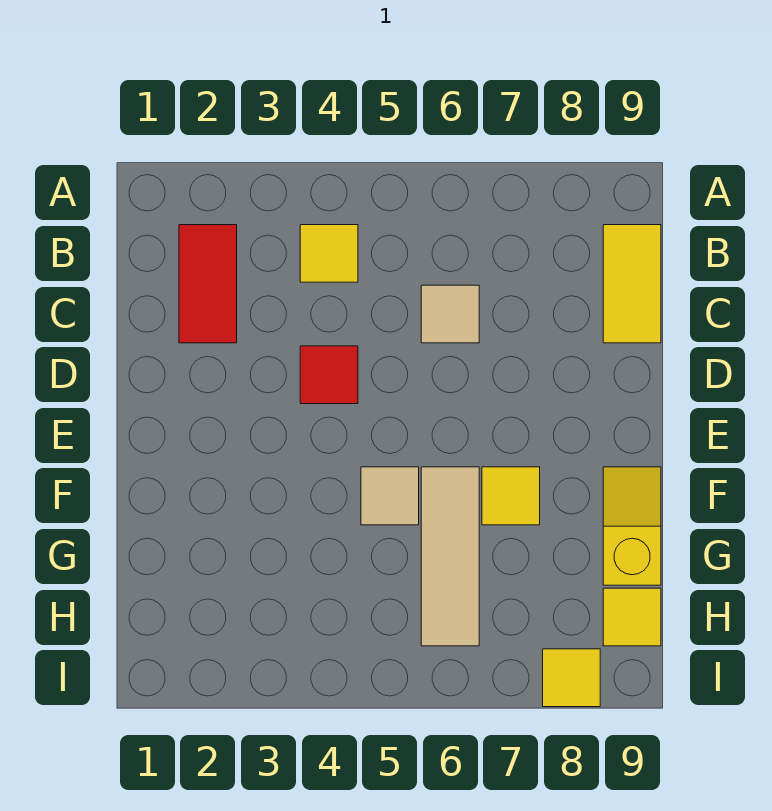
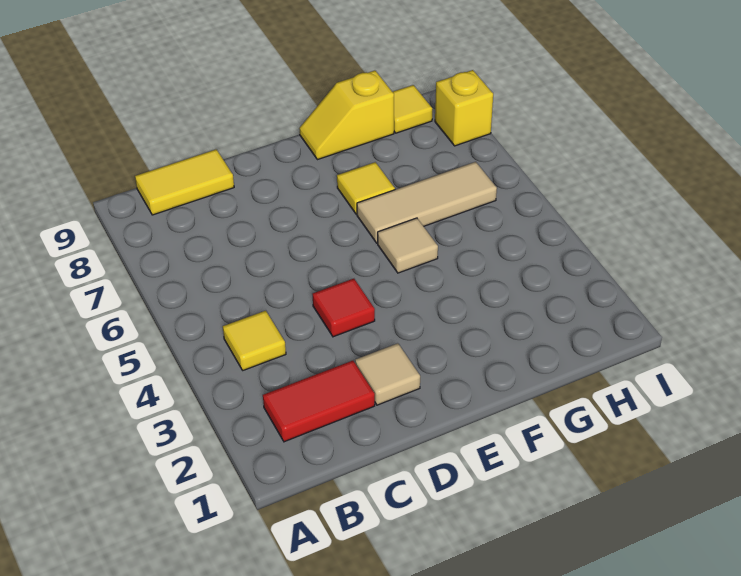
tan tile C6 level 1 -> tan tile D2 level 1
yellow tile I8 level 1 -> yellow brick I8 level 1

